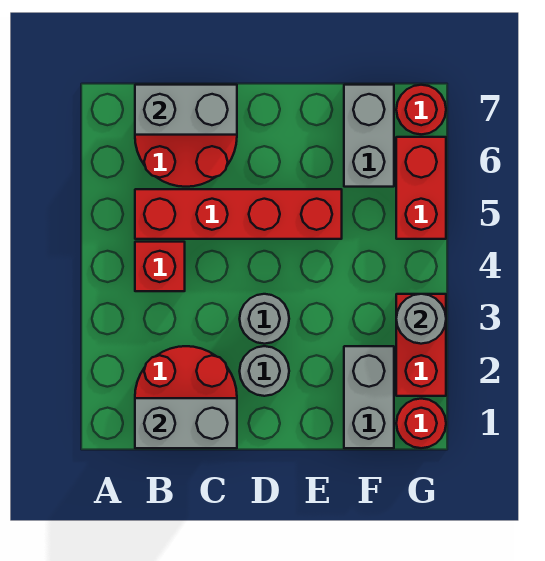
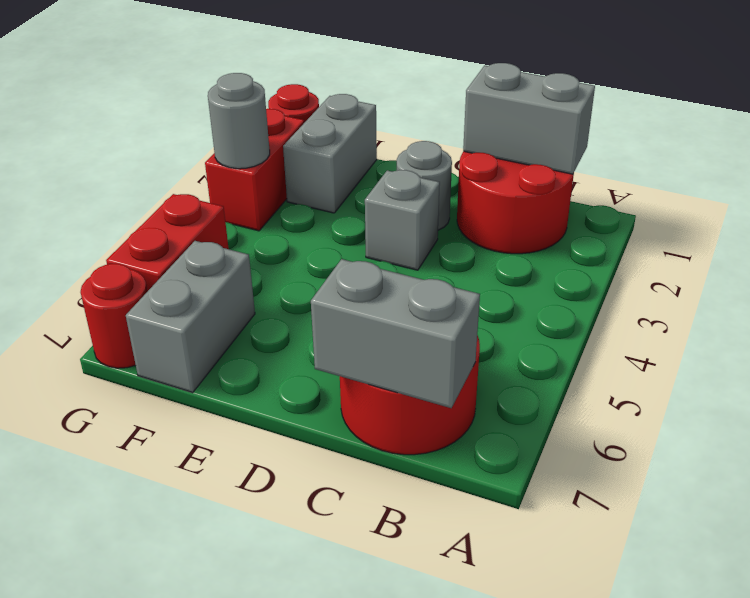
red brick B4 level 1 -> none
red brick B5:E5 level 1 -> none
grey round brick D3 level 1 -> grey brick D3 level 1

